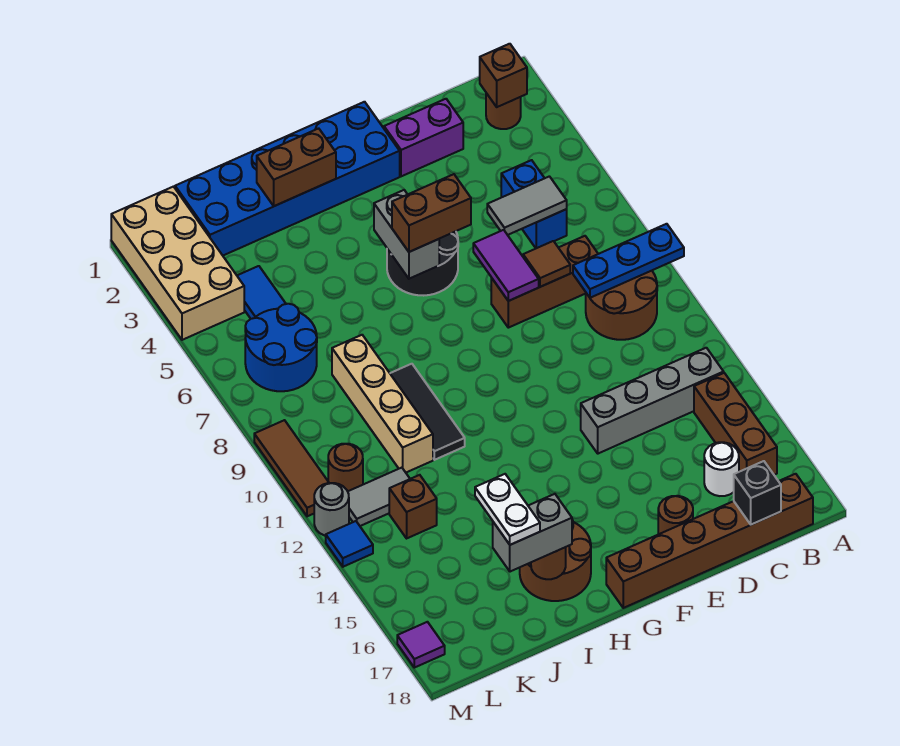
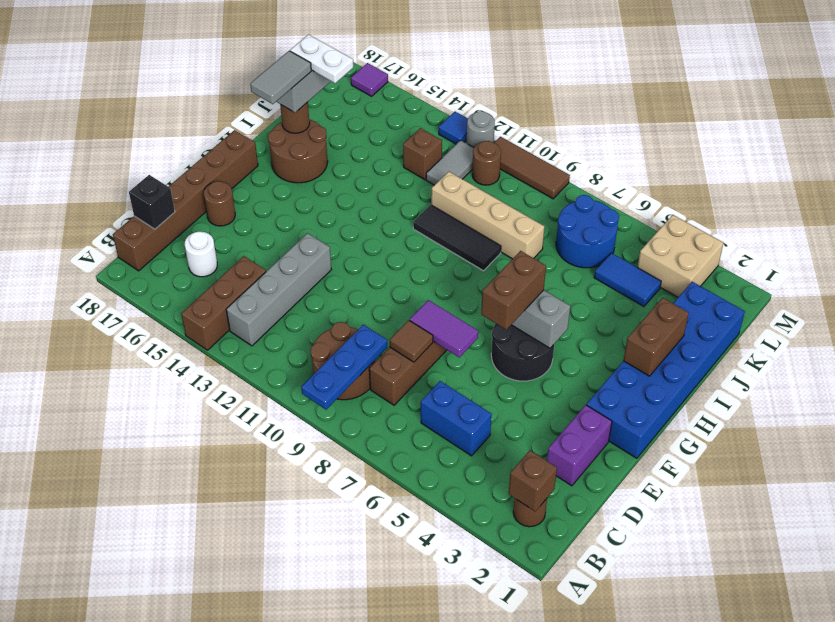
brown brick B14:B16 level 1 -> brown brick A14:C14 level 1
grey tile C6:D6 level 2 -> grey tile H17:I17 level 4
tan brick L1:M4 level 1 -> tan brick L3:M4 level 1

